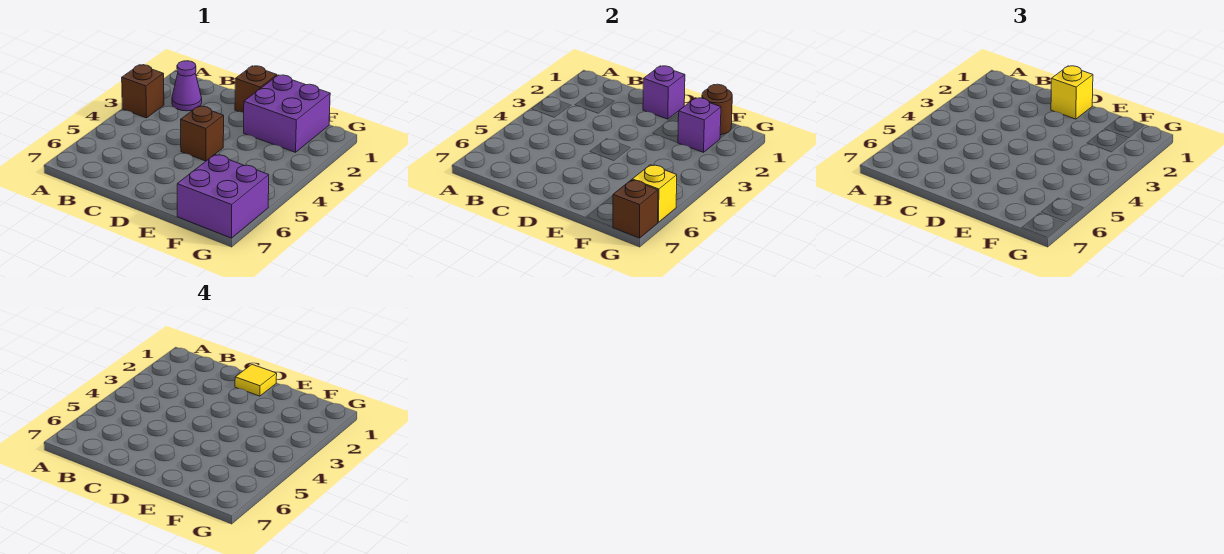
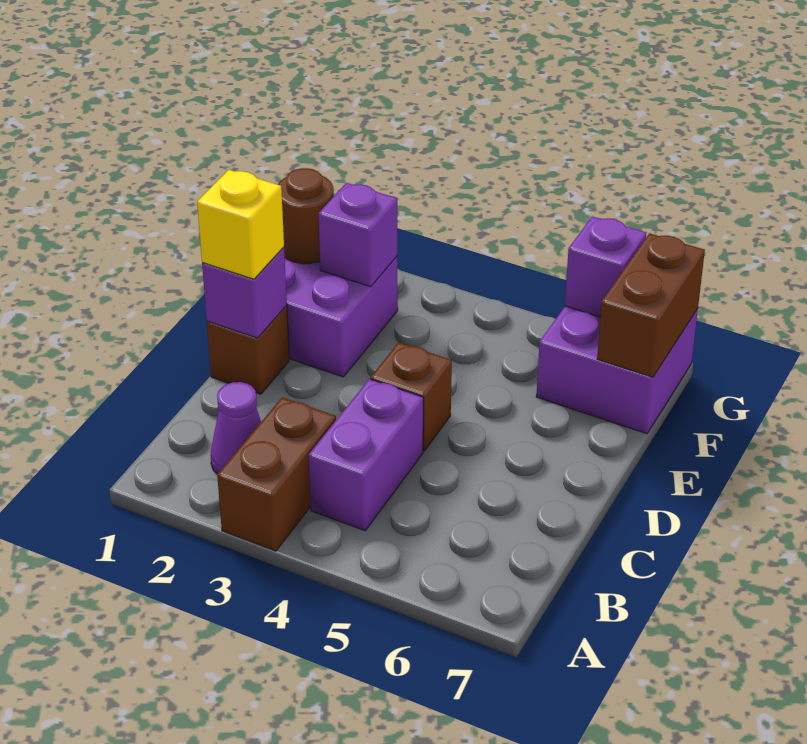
brown brick A3 level 1 -> brown brick A3:B3 level 1
none -> purple brick B4:C4 level 1
yellow tile D1 level 4 -> none
yellow brick G6 level 2 -> purple brick G6 level 2
brown brick G7 level 2 -> brown brick F7:G7 level 2

